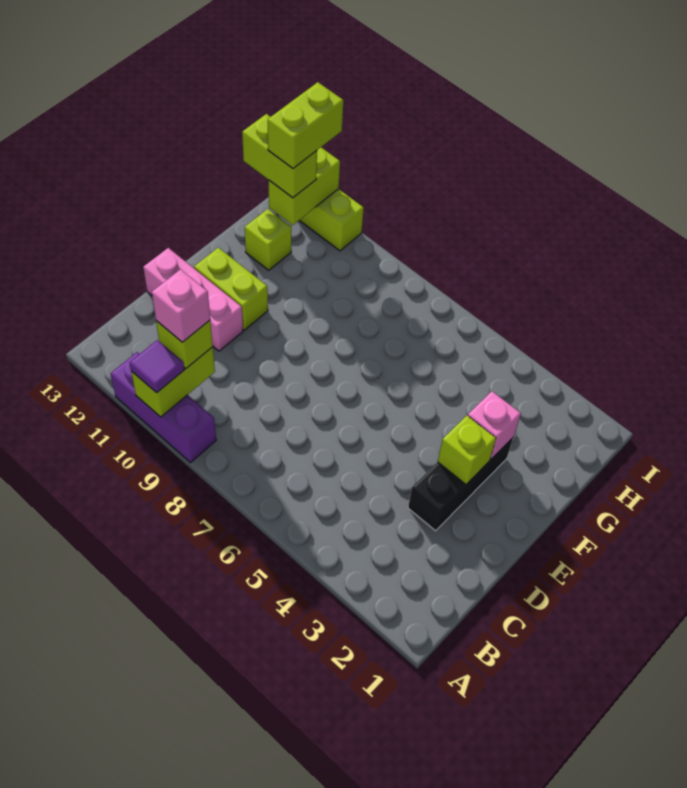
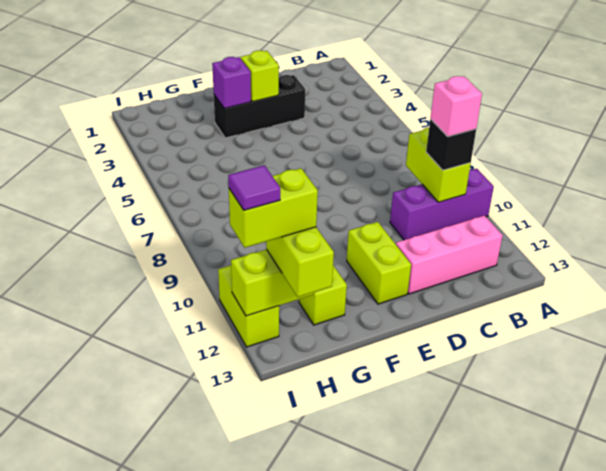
purple brick A9:A11 level 1 -> purple brick A10:C10 level 1
lime brick A10:B10 level 2 -> lime brick B9:B10 level 2
purple tile A10 level 3 -> purple tile I12 level 5
lime brick B10 level 3 -> black brick B10 level 3
pink brick D11:D13 level 1 -> pink brick B12:D12 level 1
pink brick F3 level 2 -> purple brick F3 level 2

